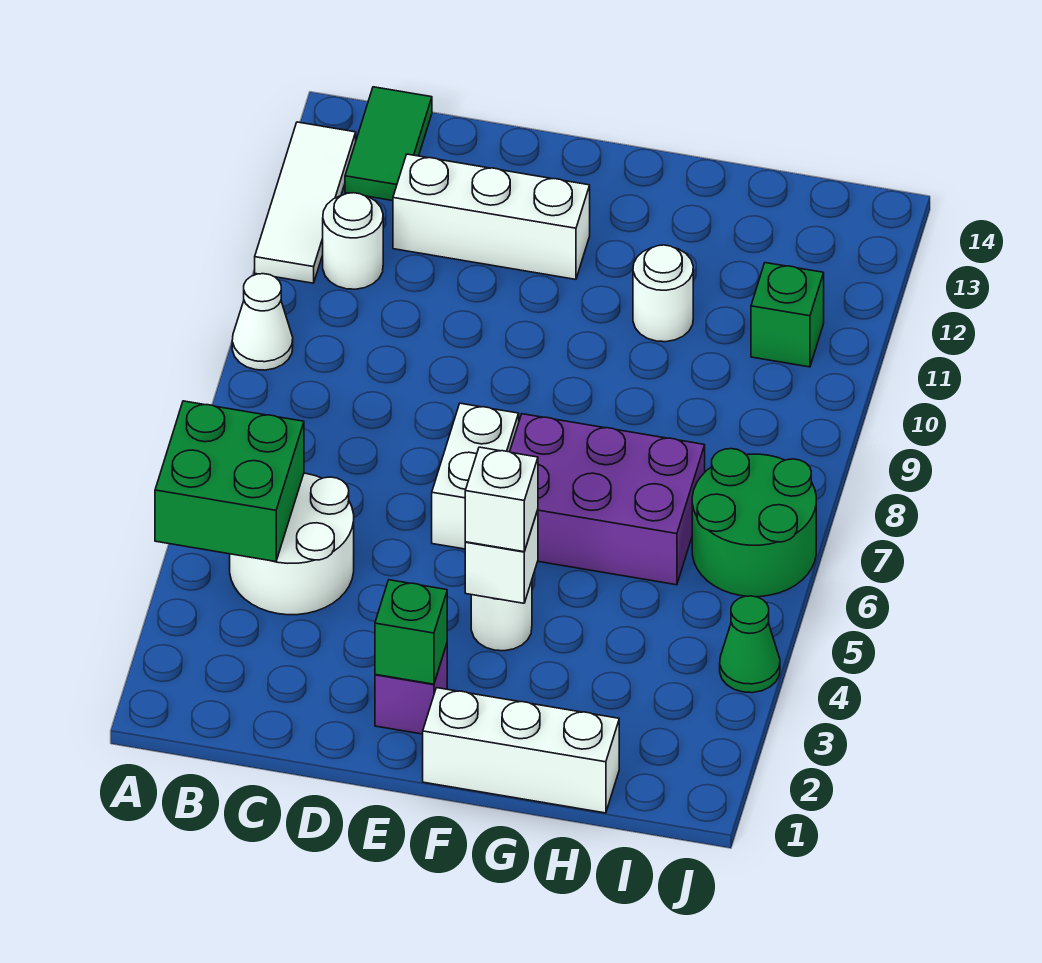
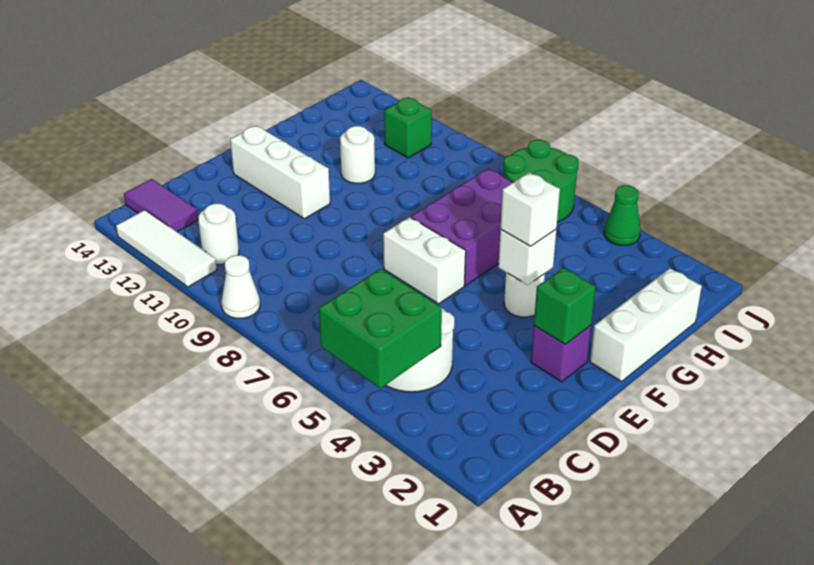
green tile B13:B14 level 1 -> purple tile B13:B14 level 1
white brick C12:E12 level 1 -> white brick E11:E13 level 1

